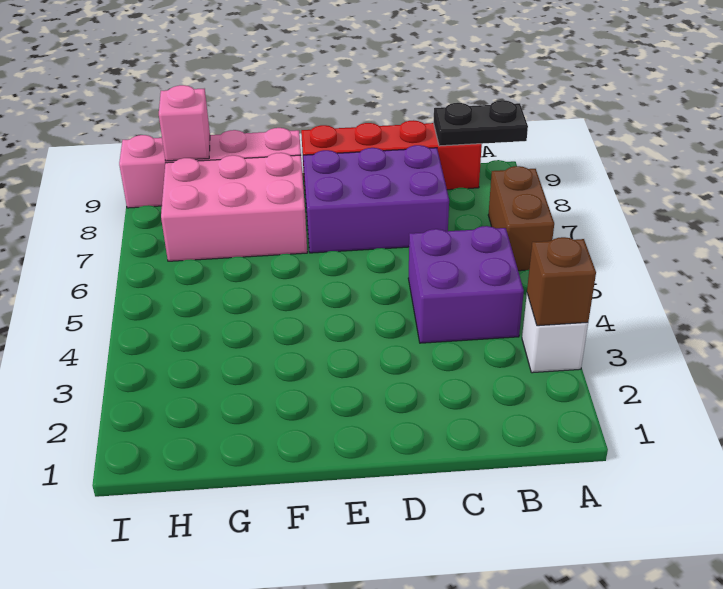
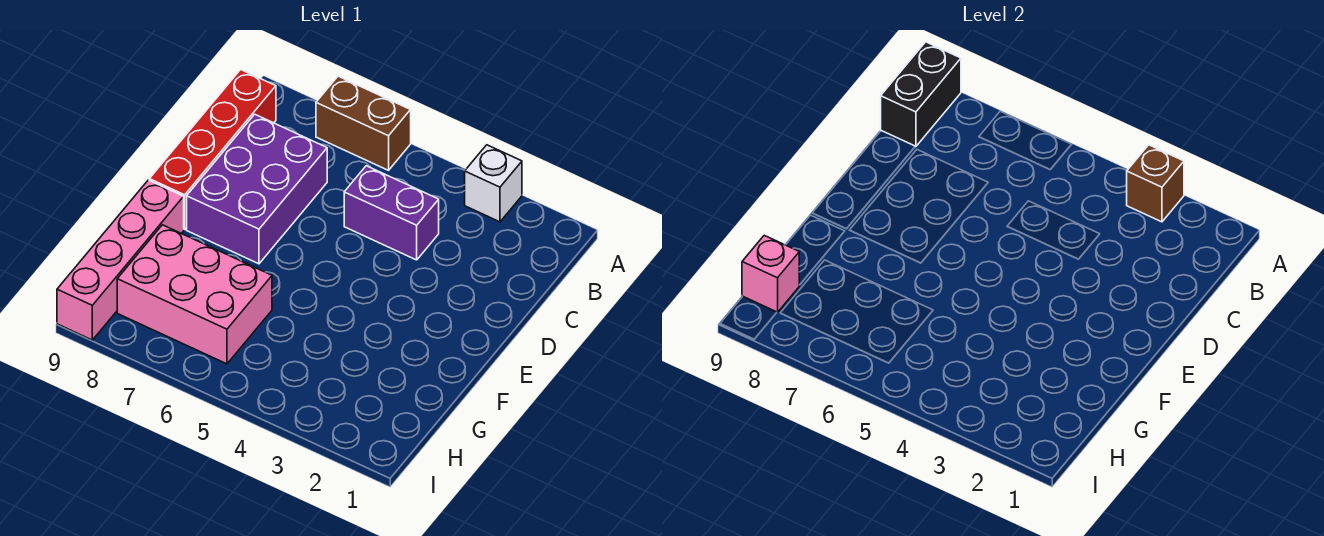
black plate A9:B9 level 2 -> black brick A9:B9 level 2
purple brick B4:C5 level 1 -> purple brick C4:C5 level 1
pink brick F7:H8 level 1 -> pink brick G6:H8 level 1

